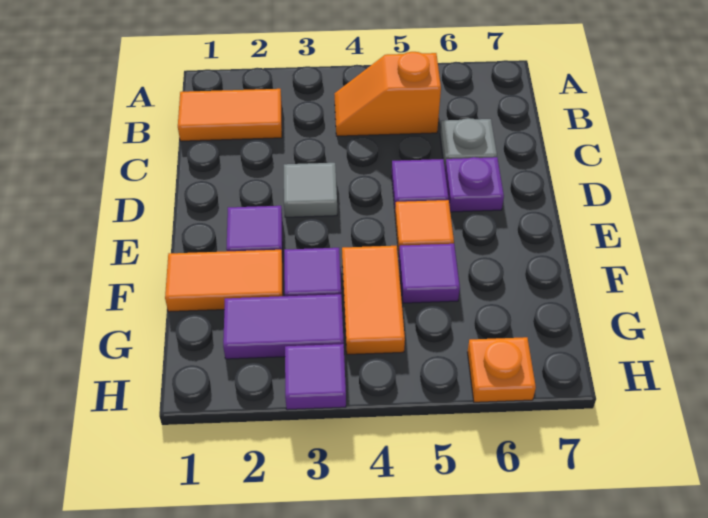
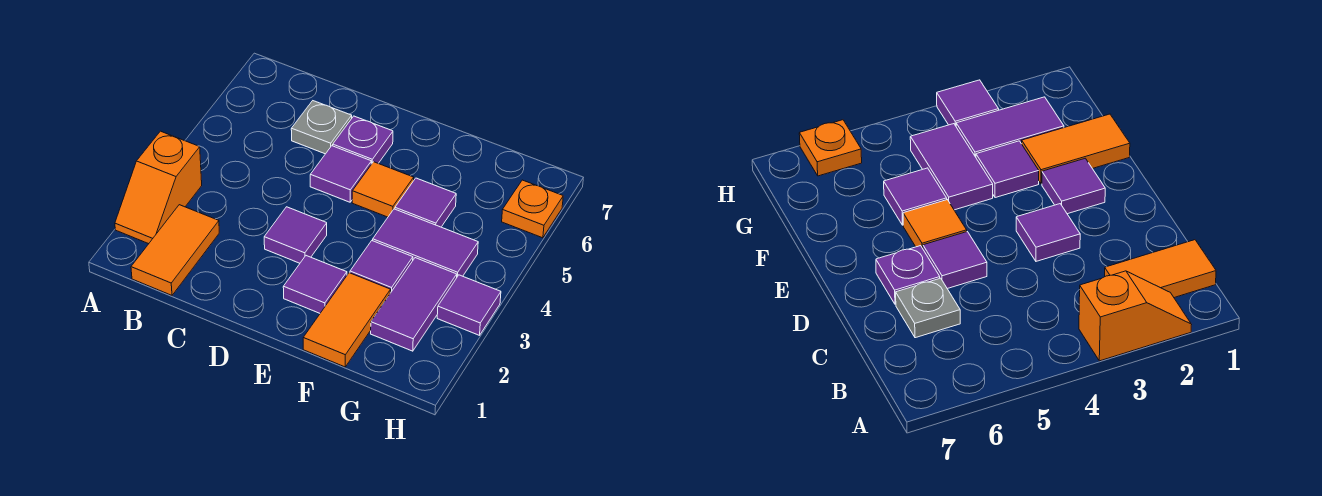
orange slope B4:B5 level 1 top 5 -> orange slope A2:A3 level 1 top 3
grey tile D3 level 1 -> purple tile D3 level 1
orange tile F4:G4 level 1 -> purple tile F4:G4 level 1

